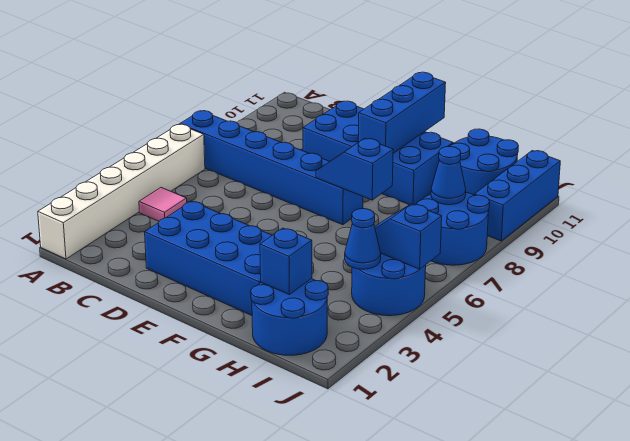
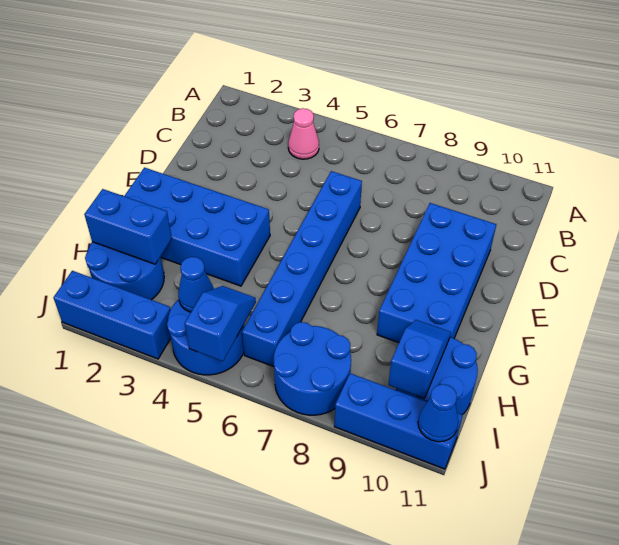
white brick A1:A6 level 1 -> none
blue brick A7:F7 level 1 -> blue brick D6:I6 level 1
pink tile B4 level 1 -> pink cone B4 level 1
blue brick D2:G3 level 1 -> blue brick F1:G4 level 1
blue slope F7:G7 level 2 top G -> blue slope H10:I10 level 2 top I
blue brick F9:F11 level 2 -> blue brick J1:J3 level 1
blue brick H2 level 2 -> blue brick H1:H2 level 2
blue cone I8 level 2 -> blue cone J11 level 2

